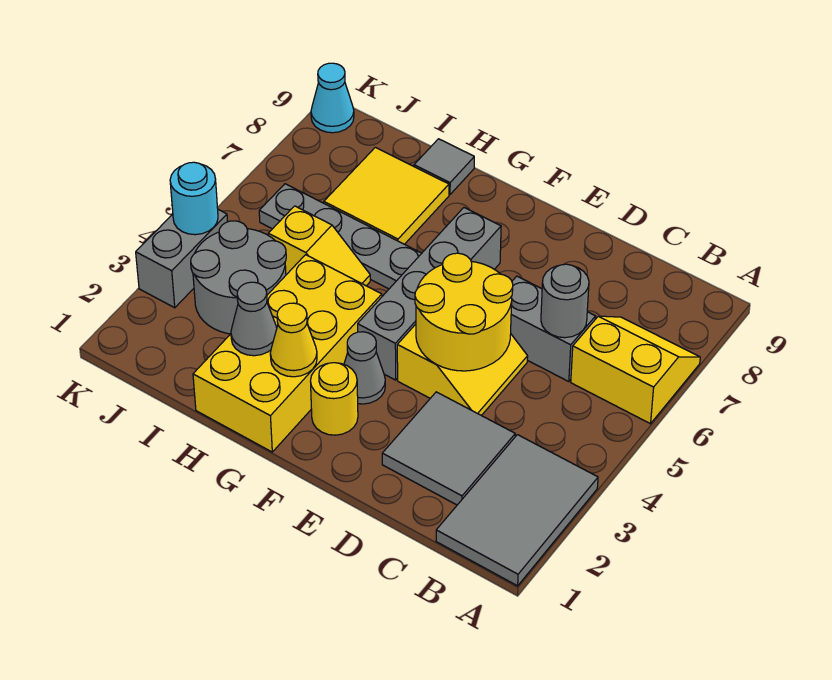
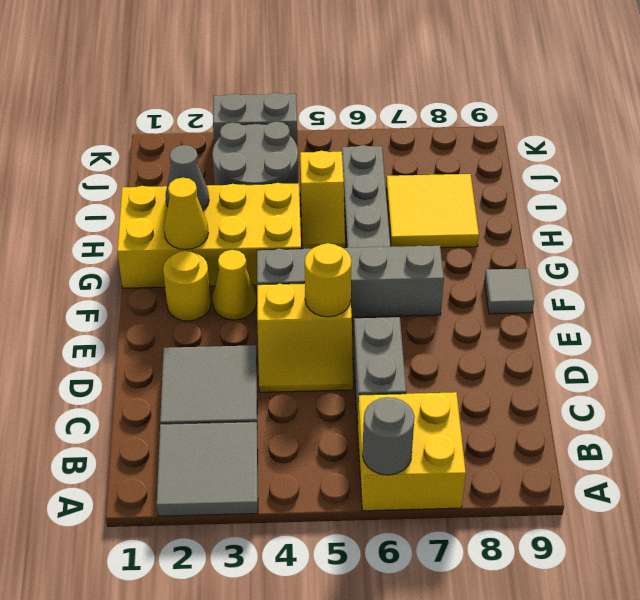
grey tile A1:B3 level 1 -> grey tile A2:B3 level 1
yellow slope A6:B7 level 1 top 6 -> yellow brick A6:B7 level 1
grey round brick C6 level 2 -> grey round brick A6 level 2
yellow round brick D4:E5 level 2 -> yellow round brick E5 level 2
grey cone F3 level 1 -> yellow cone F3 level 1
grey tile H9 level 1 -> grey tile F9 level 1
cyan round brick K4 level 2 -> none
cyan cone K9 level 1 -> none

